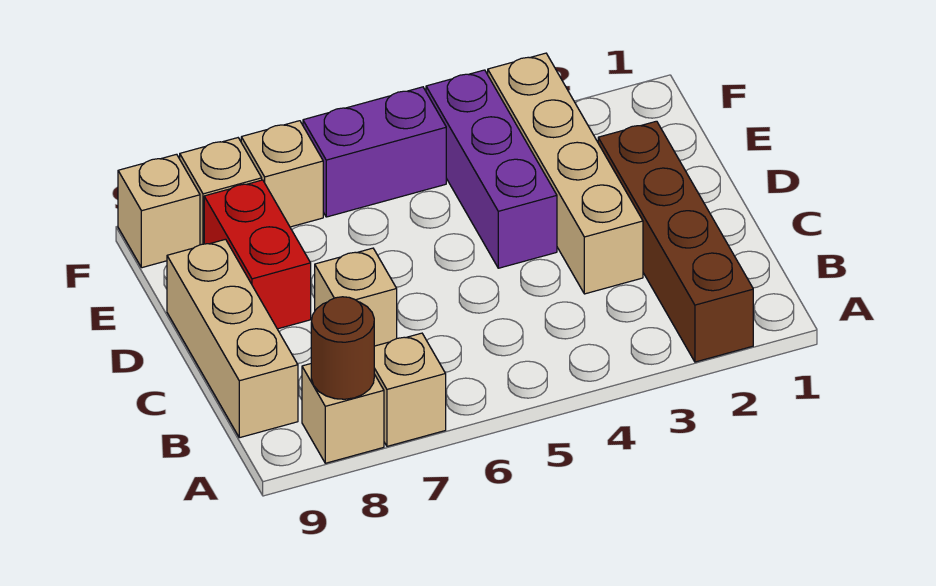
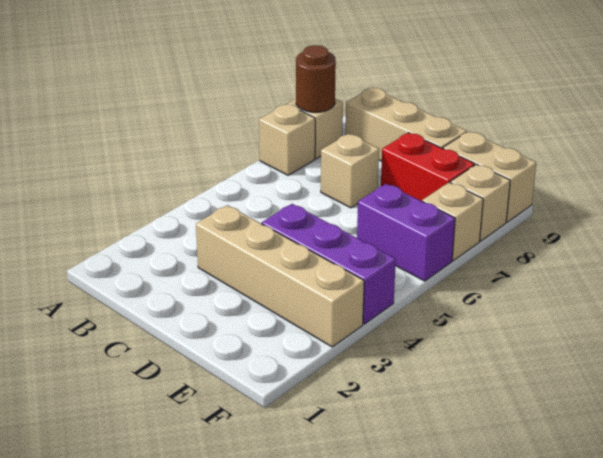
brown brick A2:D2 level 1 -> none
purple brick F5:F6 level 1 -> purple brick E6:F6 level 1
tan brick F9 level 1 -> tan brick E9:F9 level 1

